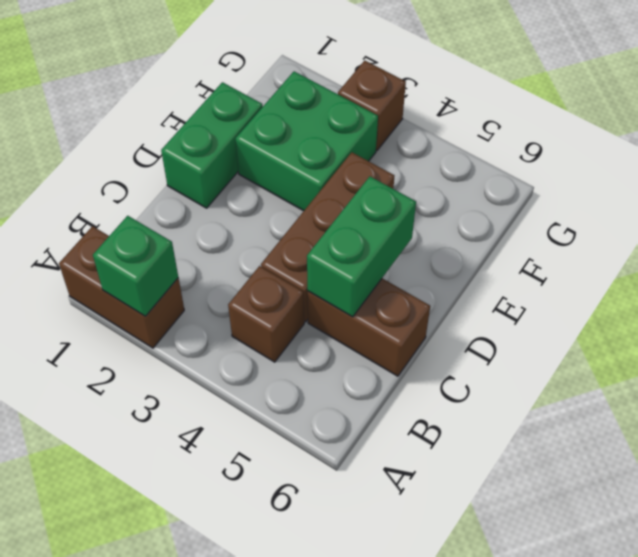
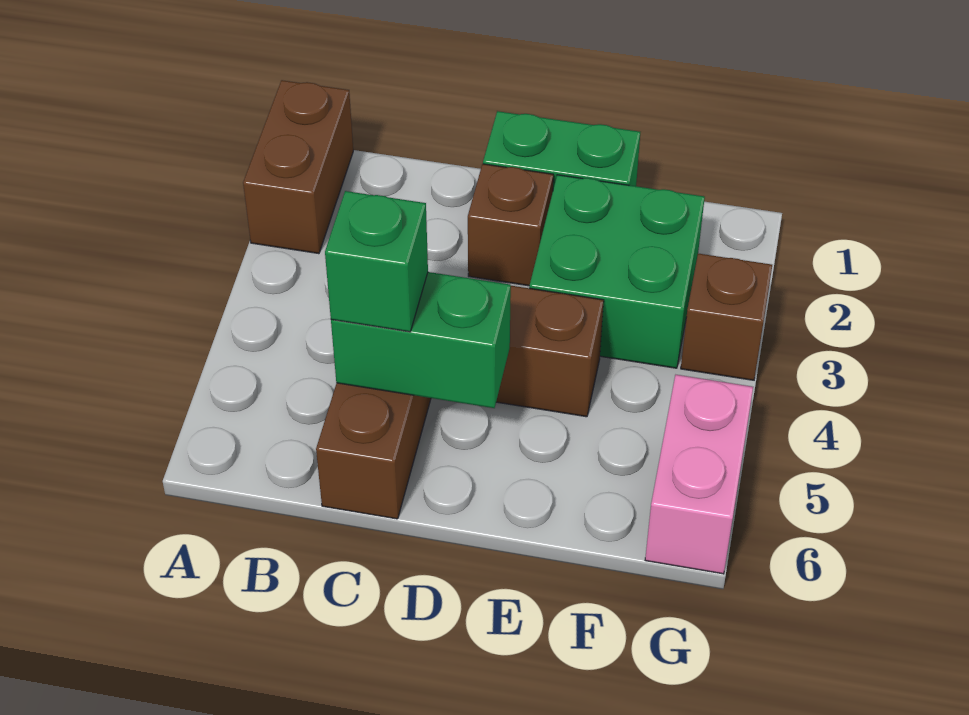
green brick A2 level 2 -> green brick C5 level 3
brown brick B4 level 1 -> brown brick D2 level 1
none -> pink brick G5:G6 level 1

